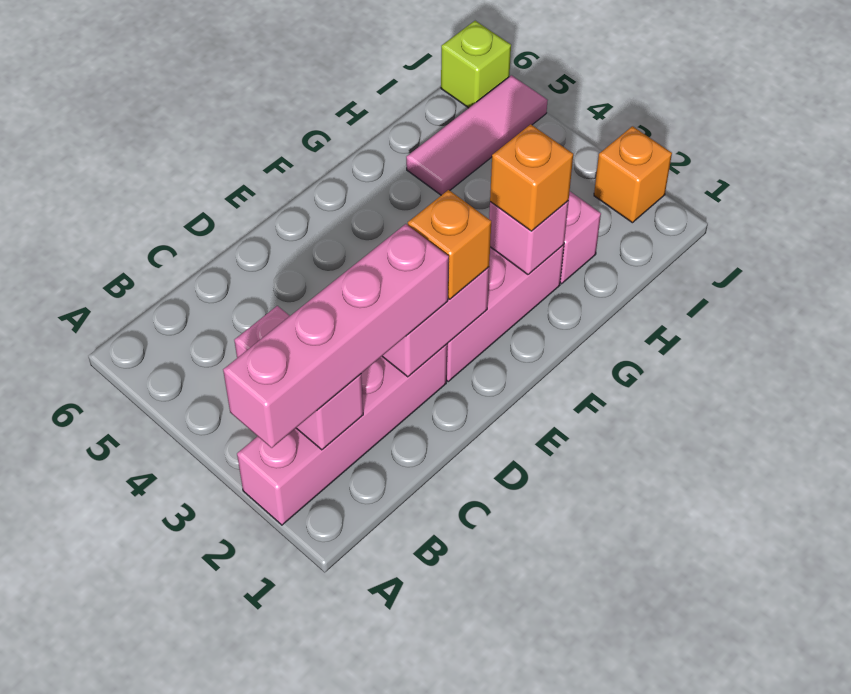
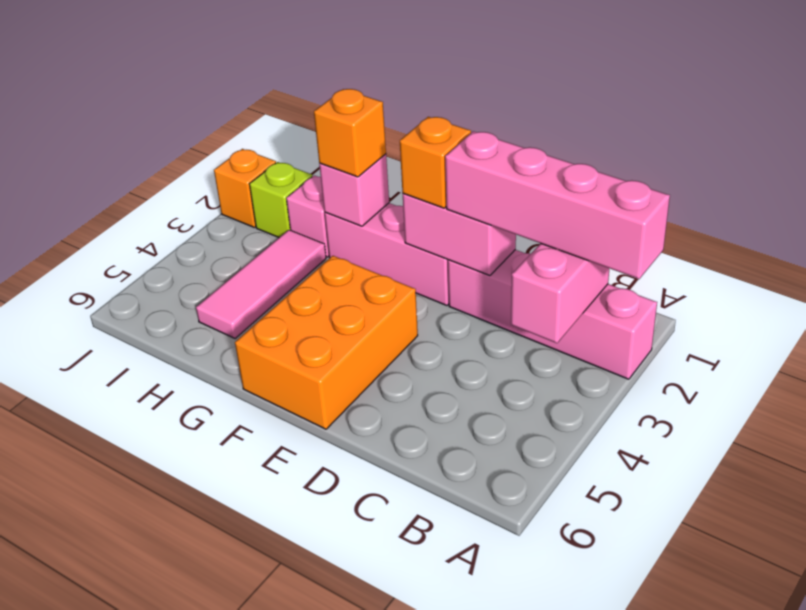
none -> orange brick E4:F6 level 1
pink tile H5:J5 level 1 -> pink tile H3:H5 level 1
lime brick J6 level 1 -> lime brick I2 level 1

